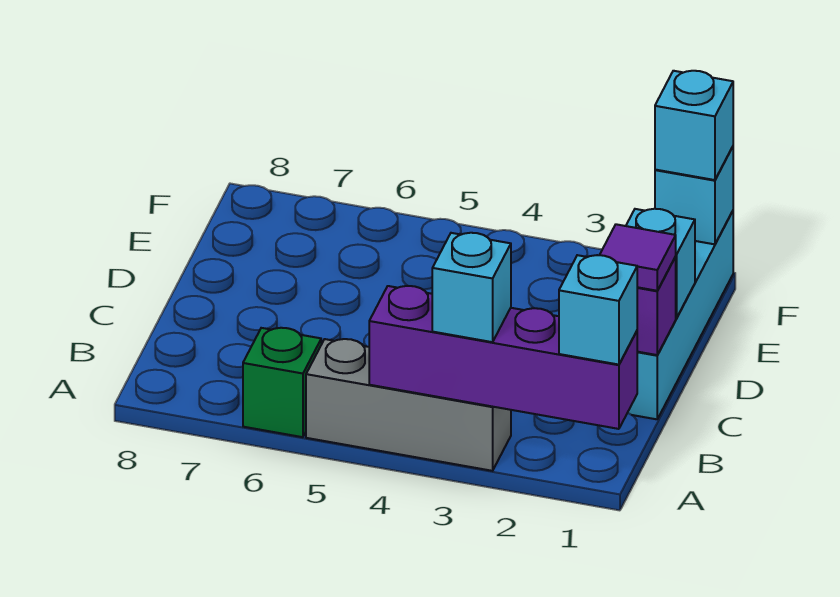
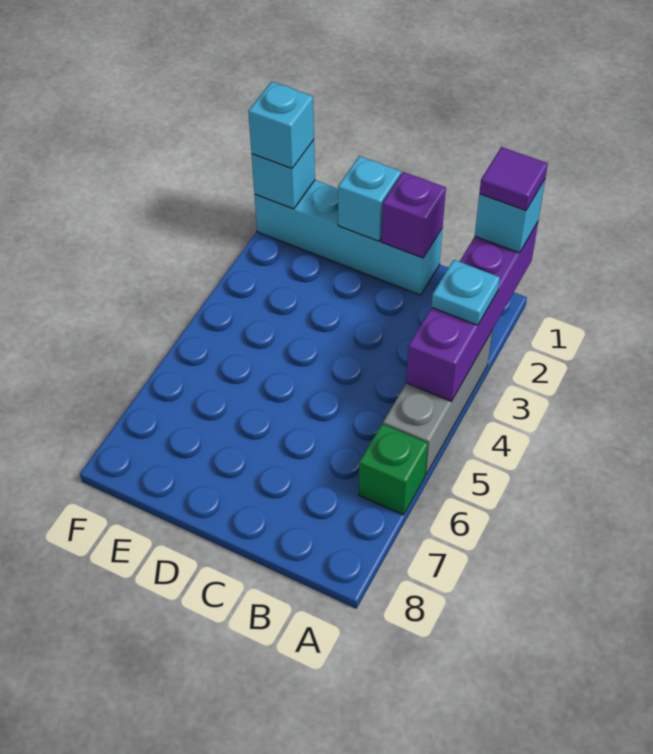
cyan brick A3 level 3 -> cyan plate A3 level 3
purple tile C1 level 3 -> purple tile A1 level 4

